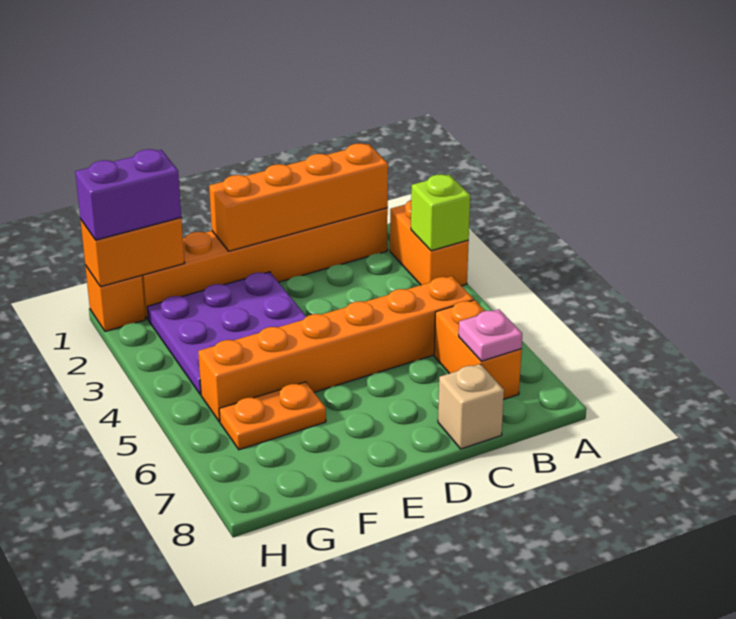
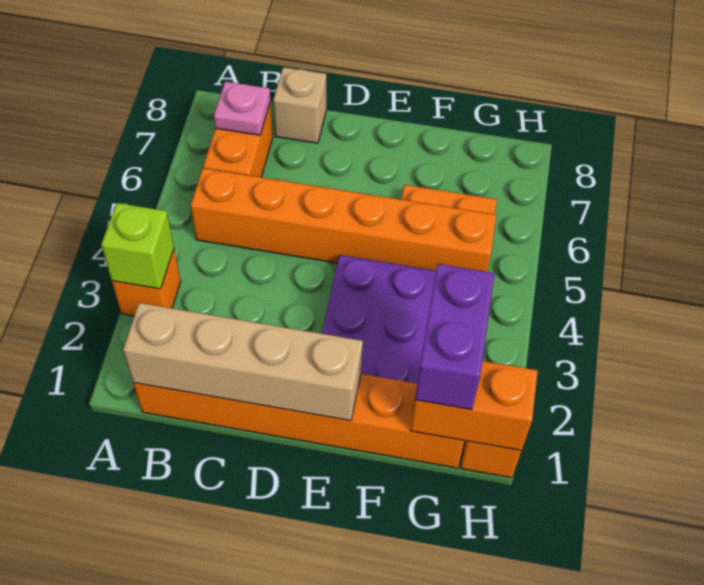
orange brick A2:A3 level 1 -> orange brick A3 level 1
orange brick B1:E1 level 2 -> tan brick B1:E1 level 2
purple brick G1:H1 level 3 -> purple brick G1:G2 level 3

